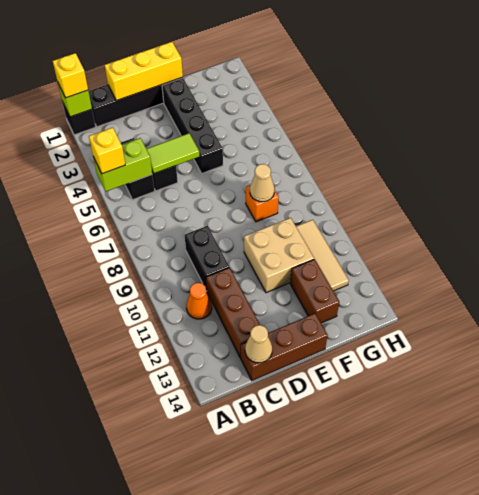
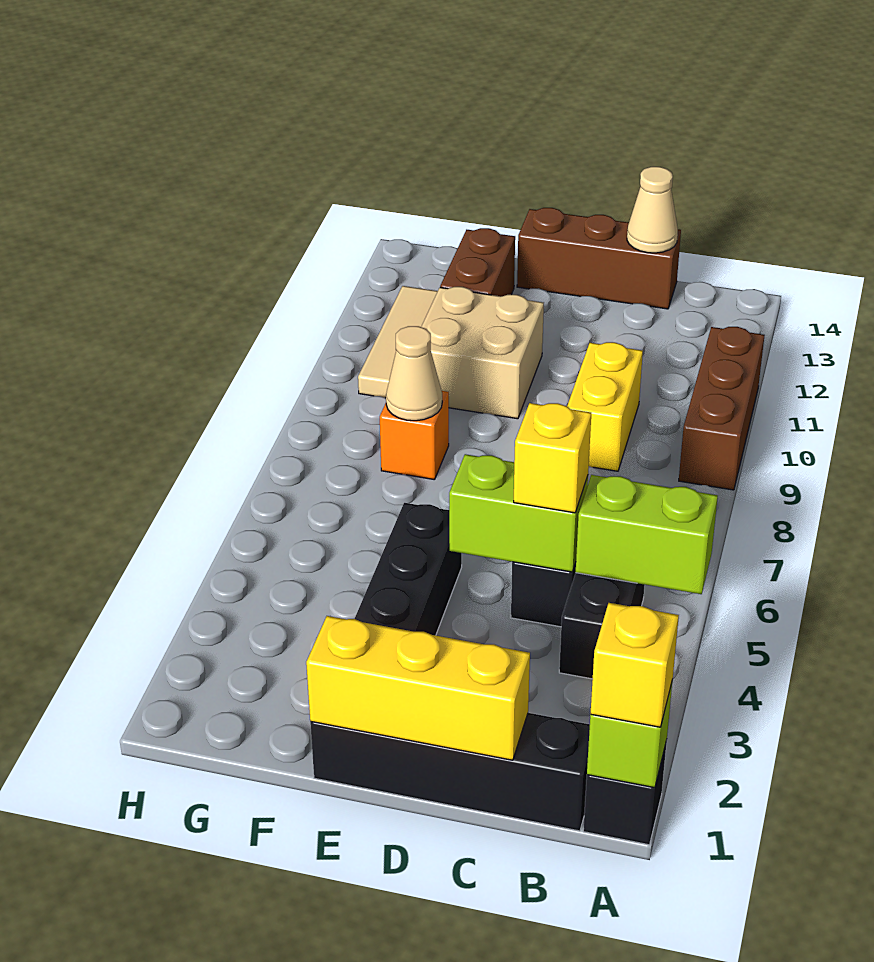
yellow brick A5 level 3 -> yellow brick C5 level 3
orange cone B11 level 1 -> none
lime tile C5:D5 level 2 -> lime brick C5:D5 level 2
black brick C9:C10 level 1 -> yellow brick C9:C10 level 1
brown brick C11:C13 level 1 -> brown brick A9:A11 level 1

